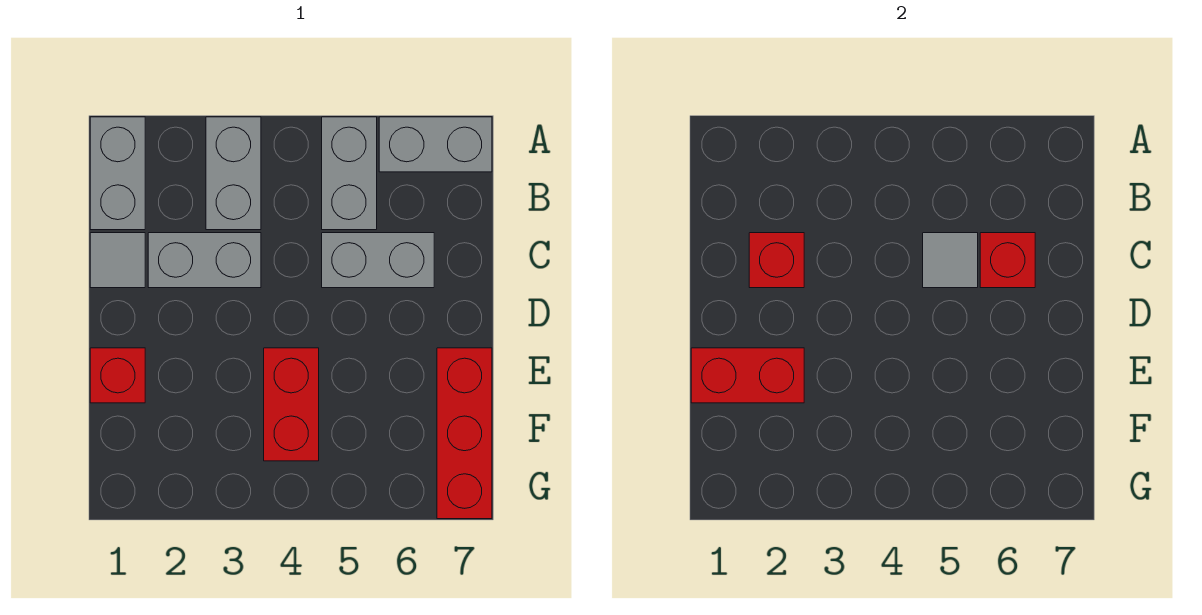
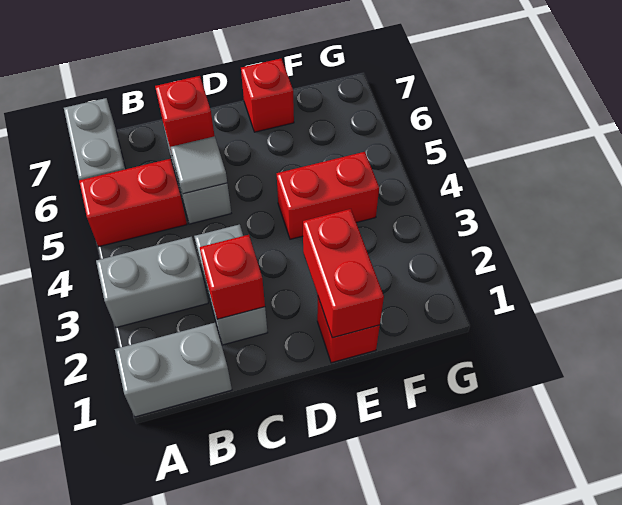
grey brick A5:B5 level 1 -> red brick A5:B5 level 1
grey tile C1 level 1 -> none
red brick E7:G7 level 1 -> red brick E7 level 1

